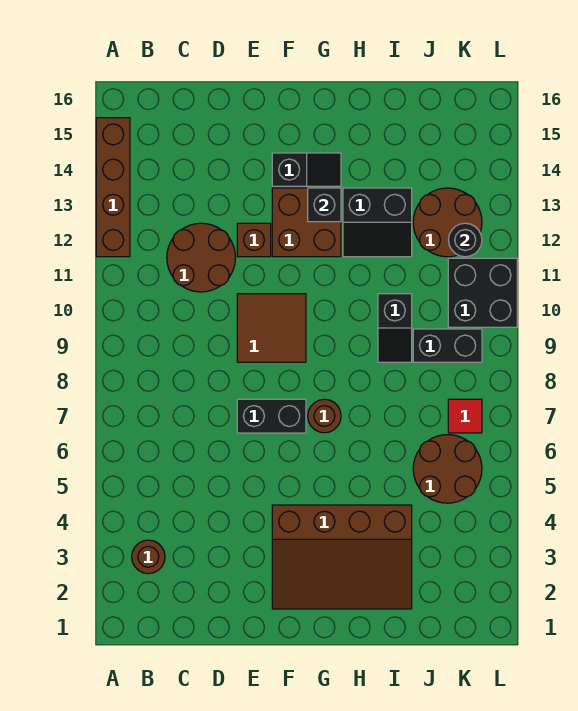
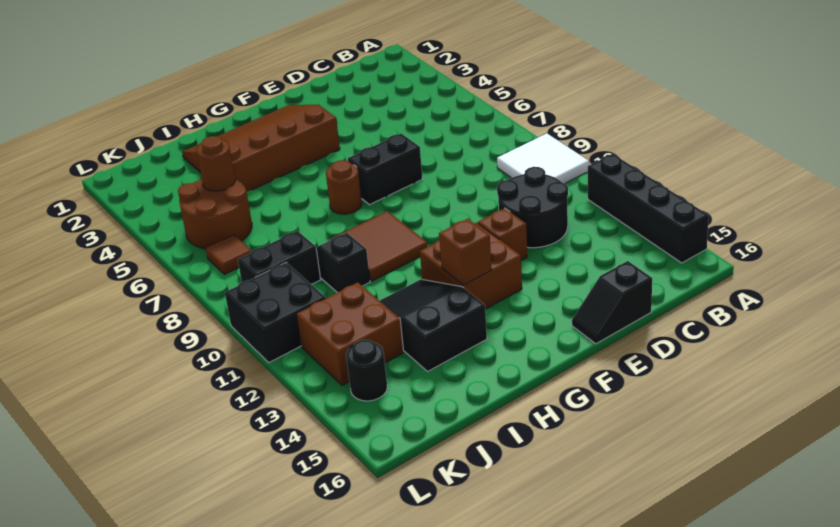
none -> white tile A9:B10 level 1
brown brick A12:A15 level 1 -> black brick A12:A15 level 1
brown round brick B3 level 1 -> brown round brick J5 level 2
brown round brick C11:D12 level 1 -> black round brick C11:D12 level 1
brown tile E9:F10 level 1 -> brown tile G9:H10 level 1
black slope F14:G14 level 1 top F -> black slope D16:E16 level 1 top D
black brick G13 level 2 -> brown brick G13 level 2
black slope H12:I13 level 1 top 13 -> black slope H12:I14 level 1 top 14
brown round brick J12:K13 level 1 -> brown brick J12:K13 level 1
red tile K7 level 1 -> brown tile K7 level 1
black round brick K12 level 2 -> black round brick K14 level 1

